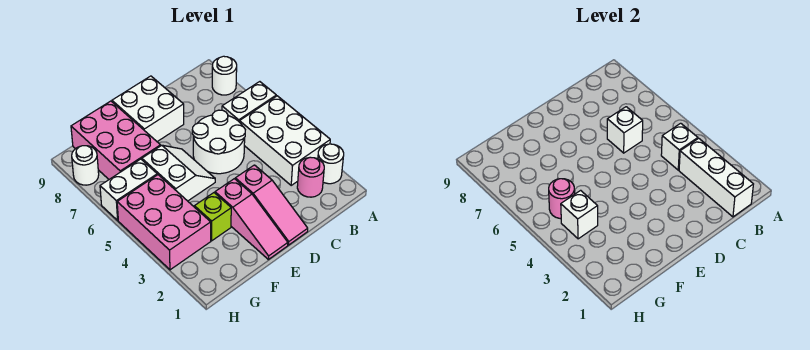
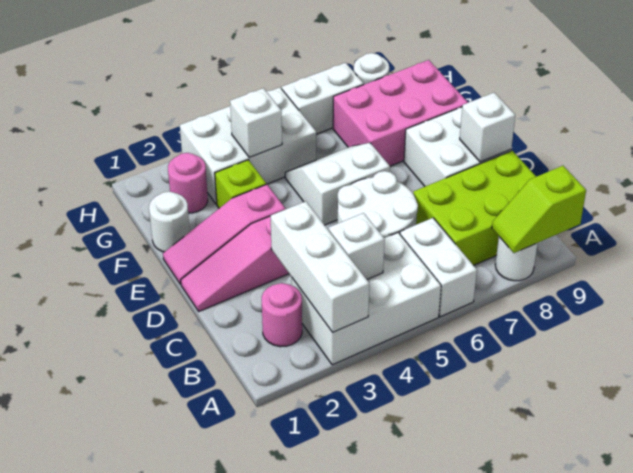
white round brick A2 level 1 -> white round brick F1 level 1
none -> lime slope A8:A9 level 2 top 9
white brick B1:B3 level 2 -> white brick A3:C3 level 2
none -> lime brick B7:C9 level 1
white brick C6 level 2 -> white brick D9 level 2
white slope E5:F6 level 1 top F -> white slope E5:F6 level 1 top E
pink brick G3:H5 level 1 -> white brick G3:H5 level 1
pink round brick G5 level 2 -> pink round brick G2 level 1
white brick G6:H6 level 1 -> white brick H6:H7 level 1

